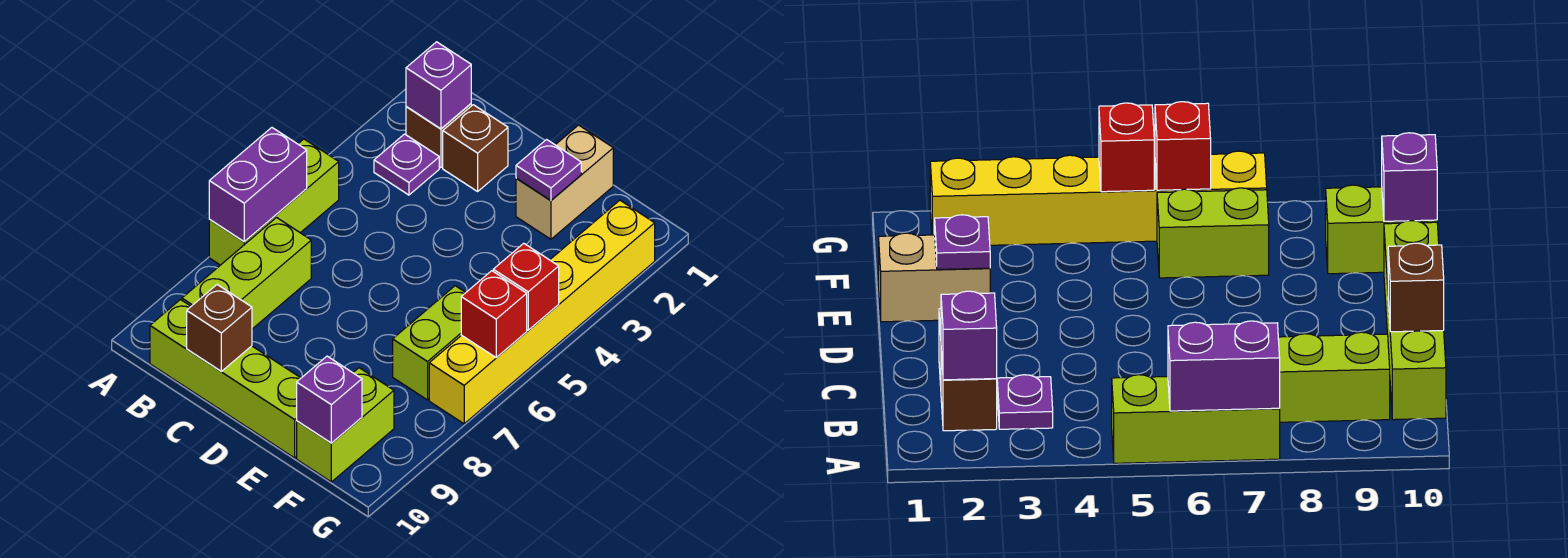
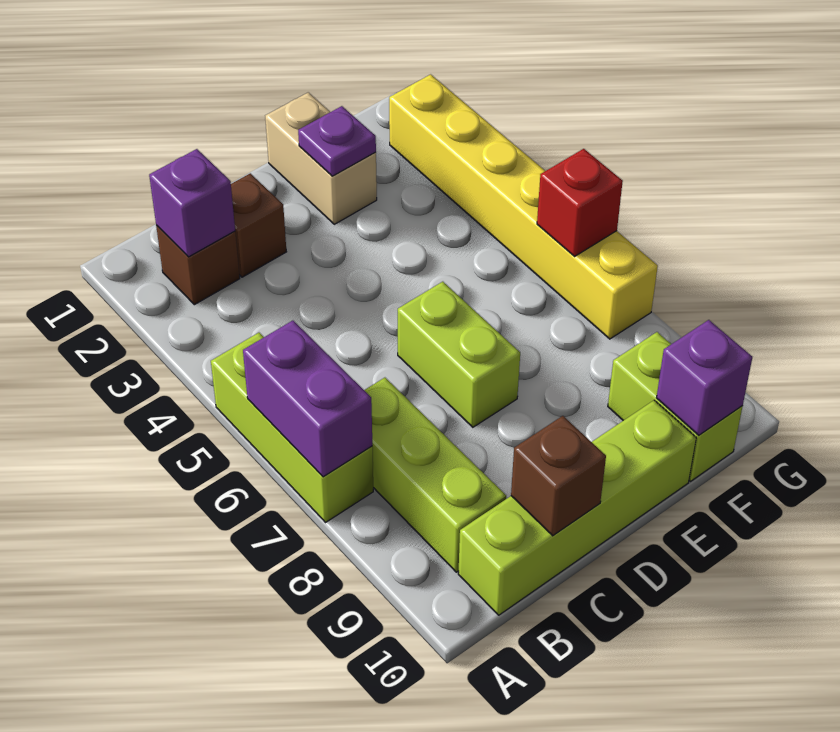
purple plate B3 level 1 -> none
lime brick F6:F7 level 1 -> lime brick D6:D7 level 1
red brick G5 level 2 -> none

